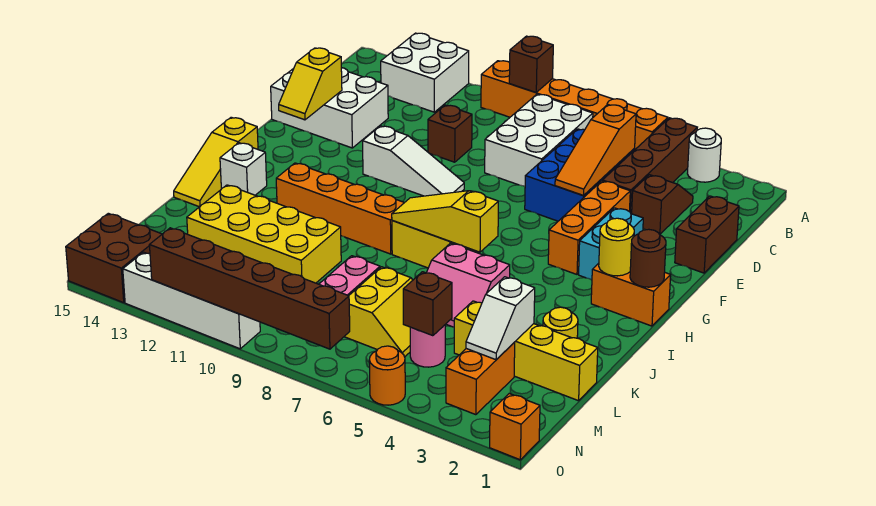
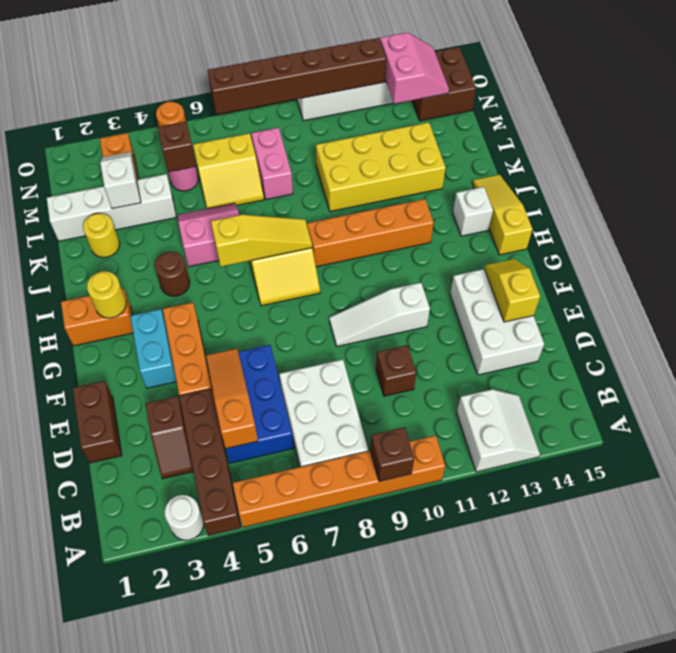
white brick A12:B13 level 1 -> white slope A12:B13 level 1 top 12
white brick D13:E15 level 1 -> white brick D13:F14 level 1
brown round brick H1 level 2 -> brown round brick I4 level 1
yellow brick L1:L4 level 1 -> white brick L1:L4 level 1
yellow slope L6:M7 level 1 top 7 -> yellow slope L6:M7 level 1 top M
none -> pink slope N13:O14 level 2 top 13
orange brick O1 level 1 -> none

